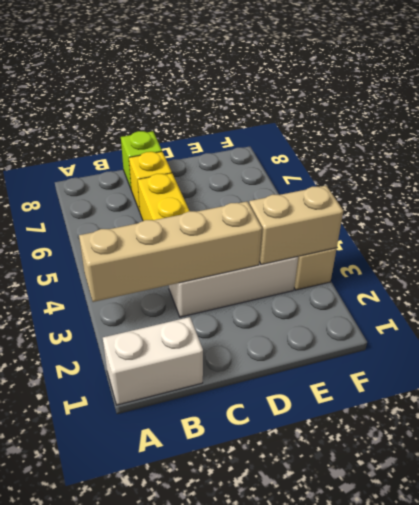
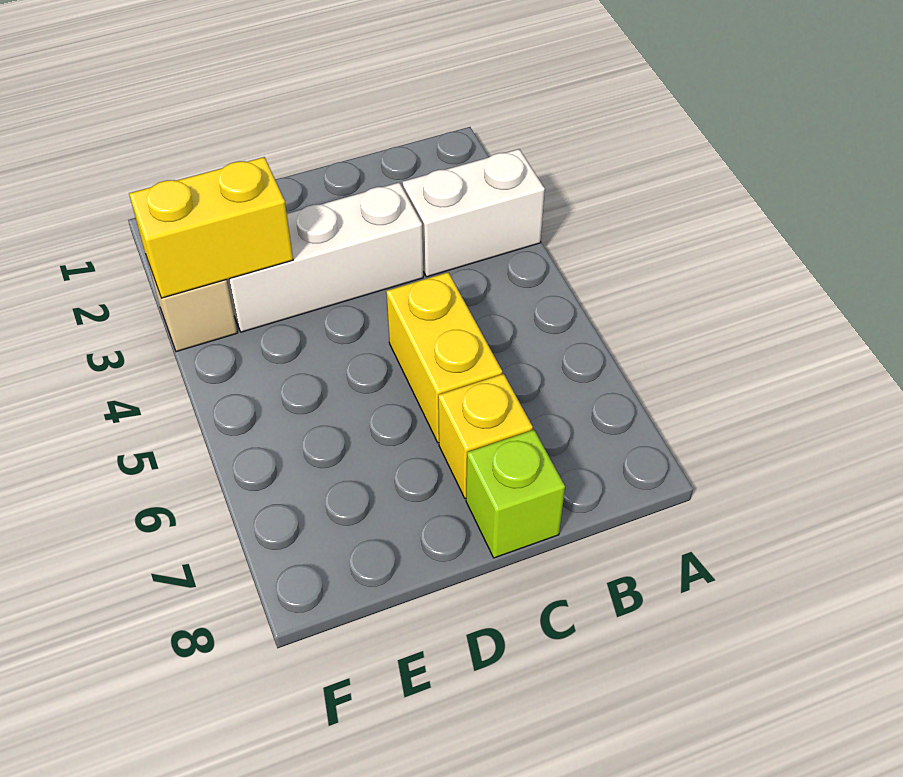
white brick A1:B1 level 1 -> white brick A3:B3 level 1
tan brick A3:D3 level 2 -> none
tan brick E3:F3 level 2 -> yellow brick E3:F3 level 2

